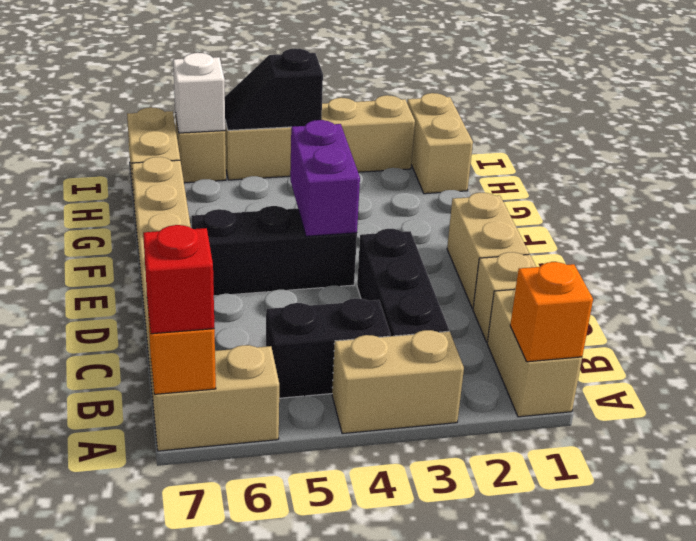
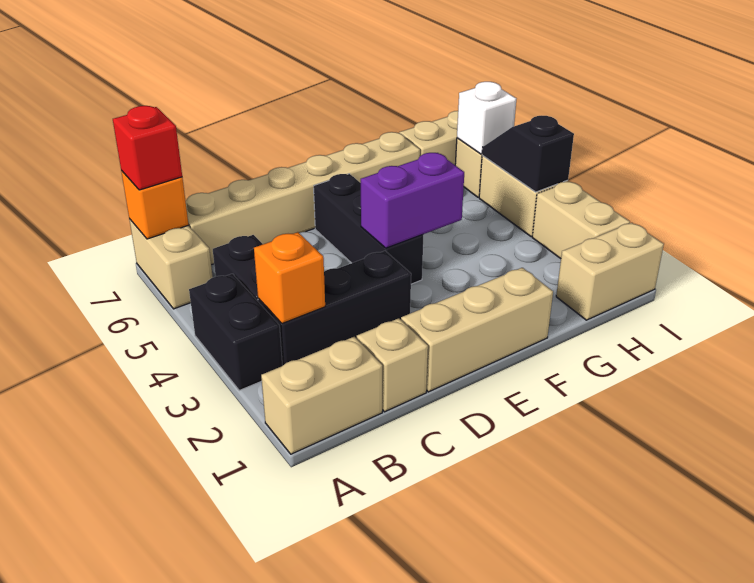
orange brick A1 level 2 -> orange brick B3 level 2
tan brick A3:A4 level 1 -> black brick A3:A4 level 1
tan brick D1:E1 level 1 -> tan brick D1:F1 level 1

